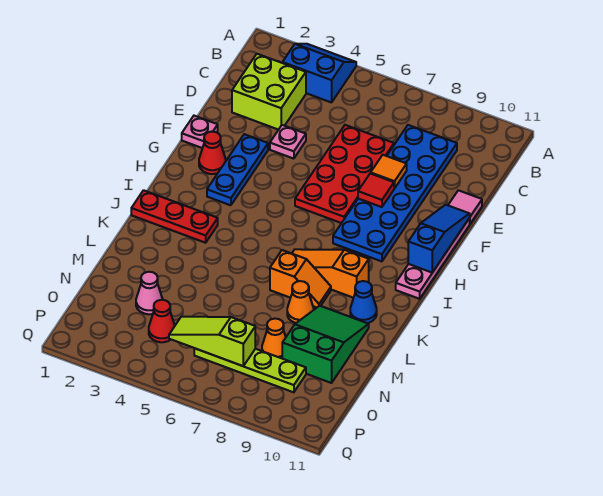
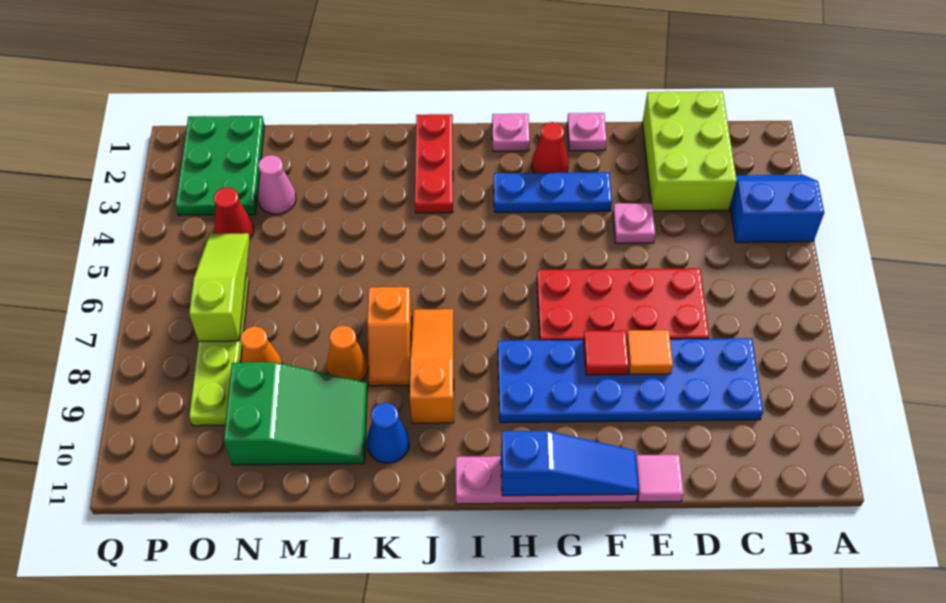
blue slope A3:B4 level 1 top B -> blue slope A3:B4 level 1 top 4
lime brick C2:D3 level 1 -> lime brick C1:D3 level 1
none -> pink plate H1 level 1
none -> green plate O1:P3 level 1

